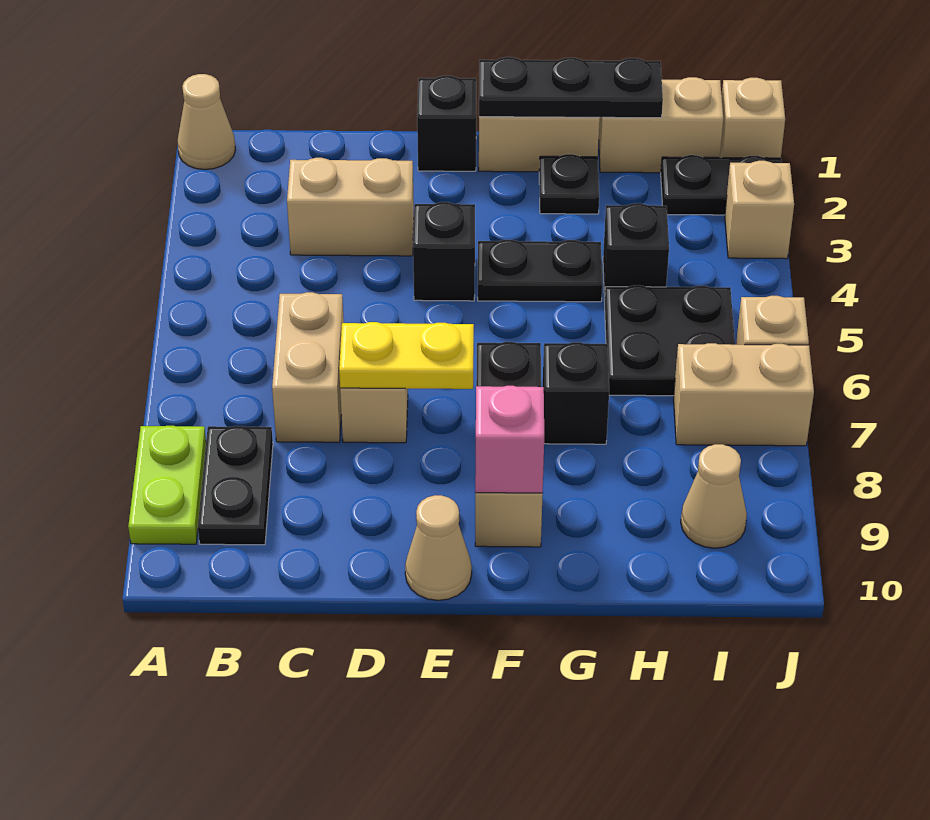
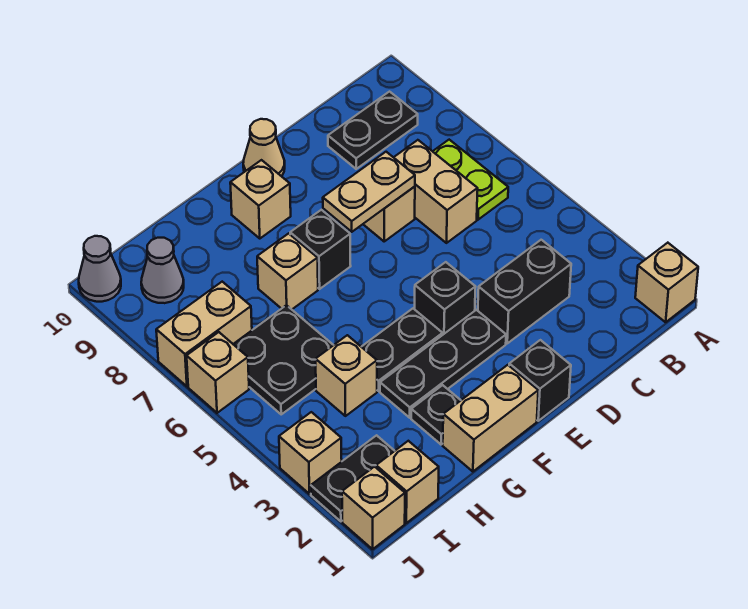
tan cone A1 level 1 -> tan brick A1 level 1
lime plate A8:A9 level 1 -> lime plate B6:B7 level 1
black plate B8:B9 level 1 -> black plate B9:C9 level 1
tan brick C3:D3 level 1 -> black brick C3:D3 level 1
yellow plate D7:E7 level 2 -> tan plate D7:E7 level 2
black plate F1:H1 level 2 -> black plate E3:G3 level 1
pink brick F9 level 2 -> none
black brick G7 level 1 -> tan brick G7 level 1
tan brick H1:I1 level 1 -> tan brick I1 level 1
black brick H4 level 1 -> tan brick H4 level 1
tan cone I9 level 1 -> grey cone I9 level 1
none -> grey cone J10 level 1

